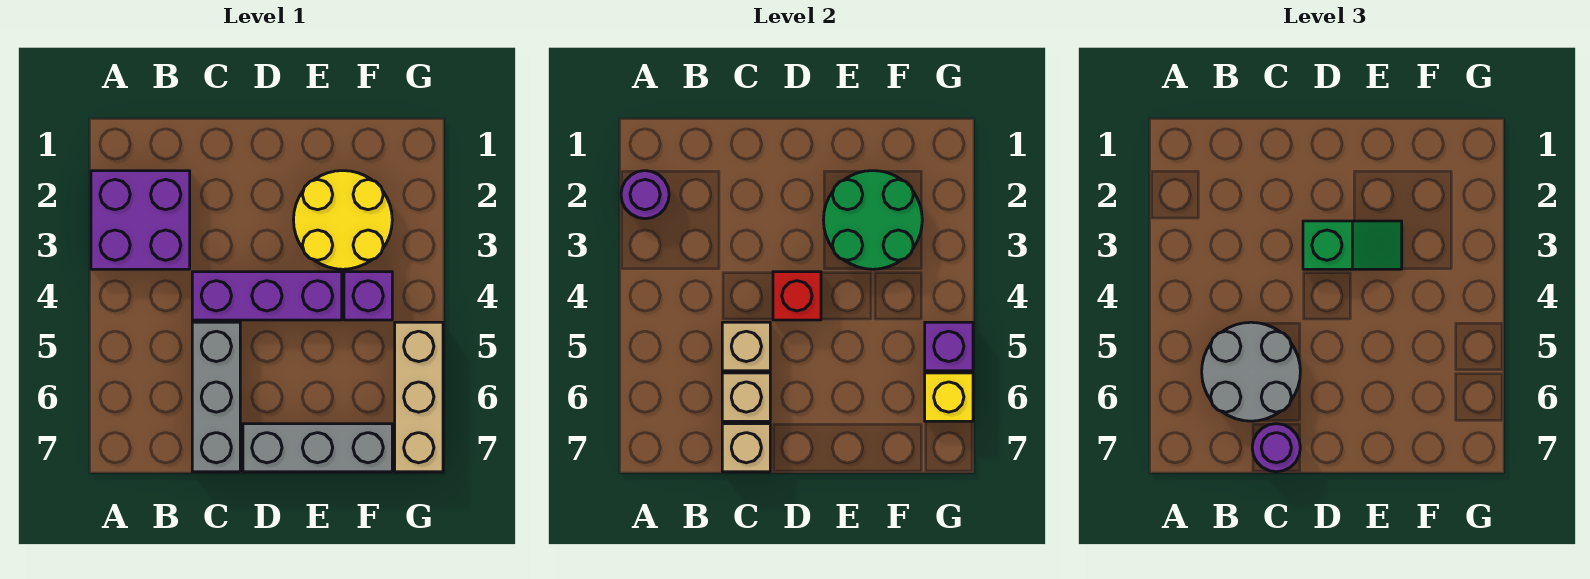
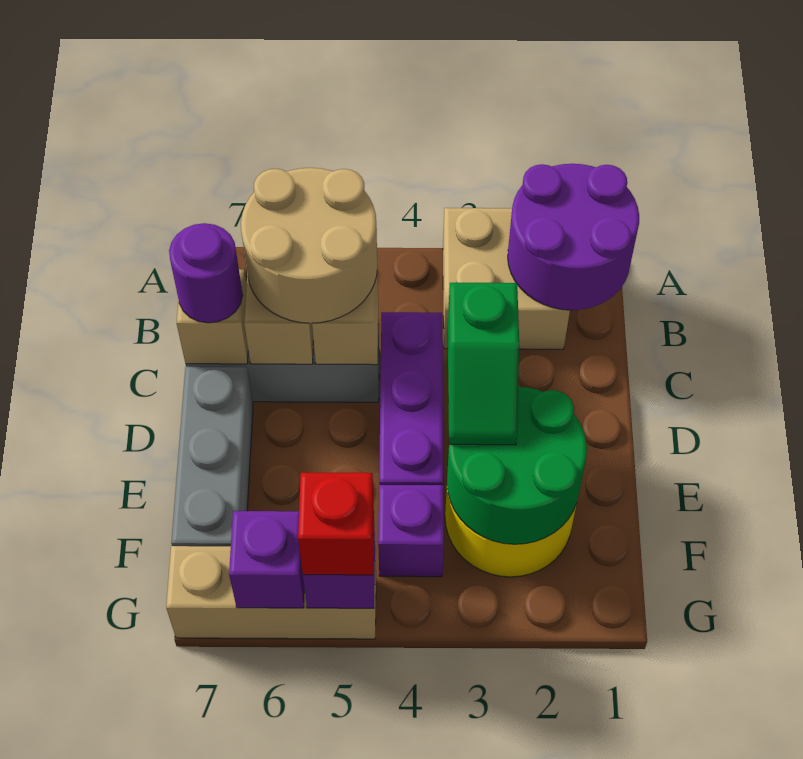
purple brick A2:B3 level 1 -> tan brick A2:B3 level 1
purple round brick A2 level 2 -> purple round brick A1:B2 level 2
grey round brick B5:C6 level 3 -> tan round brick B5:C6 level 3
red brick D4 level 2 -> red brick G5 level 3
yellow brick G6 level 2 -> purple brick G6 level 2

